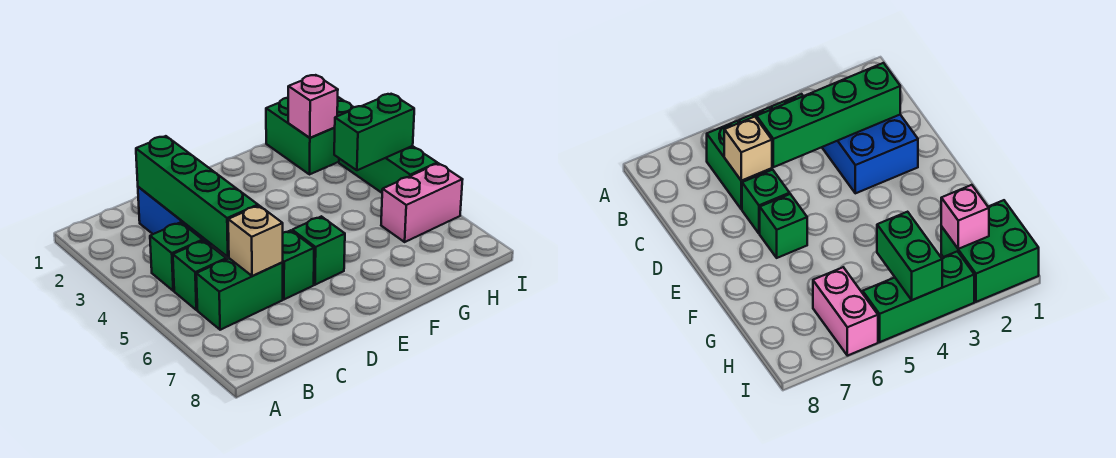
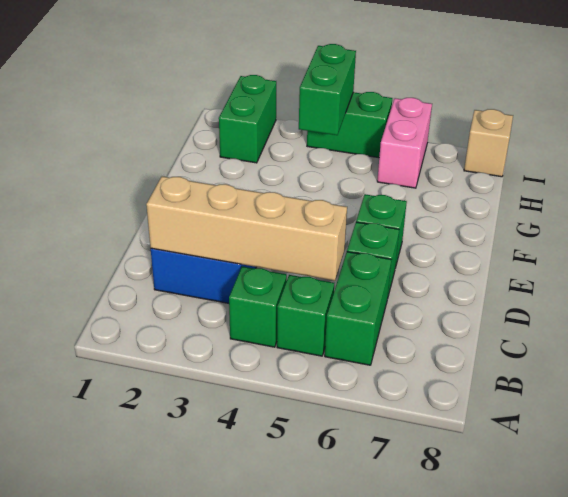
green brick C2:C5 level 2 -> tan brick C2:C5 level 2
tan brick C6 level 2 -> tan brick I8 level 1
green brick H1:I2 level 1 -> green brick H2:I2 level 1
pink brick H2 level 2 -> none
green brick I3:I5 level 1 -> green brick I4:I5 level 1

